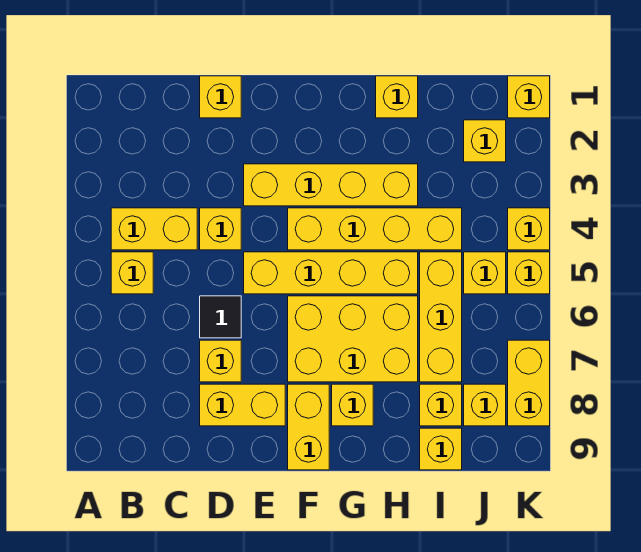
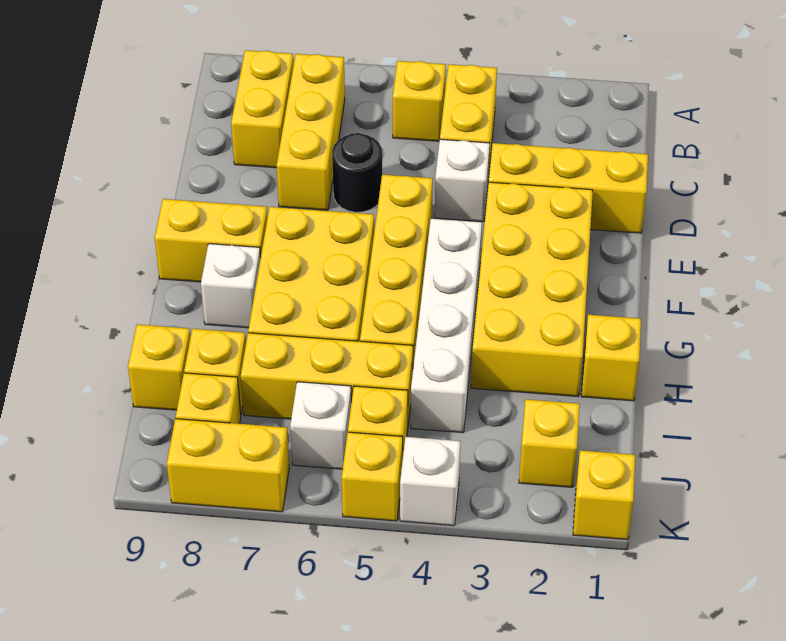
yellow brick D1 level 1 -> yellow brick D1:D3 level 1
yellow brick D4 level 1 -> white brick D4 level 1
black tile D6 level 1 -> black round brick D6 level 1
yellow brick D7 level 1 -> yellow brick B7:D7 level 1
yellow brick D8:E8 level 1 -> yellow brick B8:C8 level 1
yellow brick E3:H3 level 1 -> yellow brick E2:H3 level 1
yellow brick F4:I4 level 1 -> white brick F4:I4 level 1
yellow brick G8 level 1 -> white brick G8 level 1
none -> white brick J6 level 1
yellow brick K4 level 1 -> white brick K4 level 1

